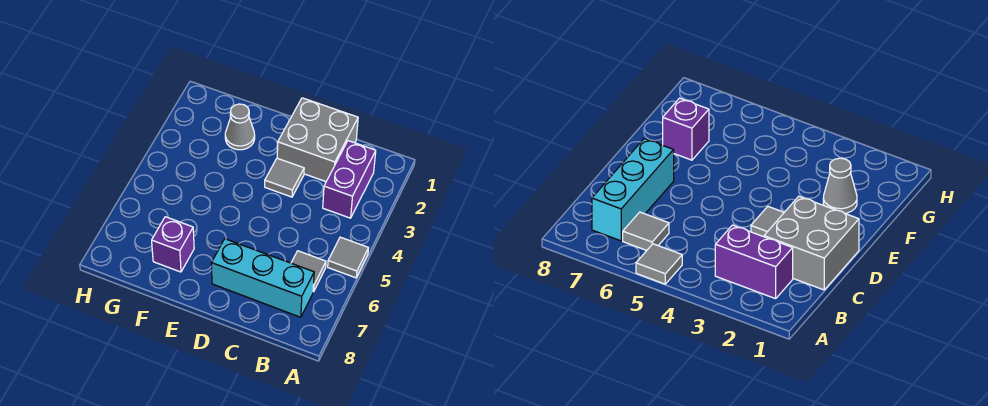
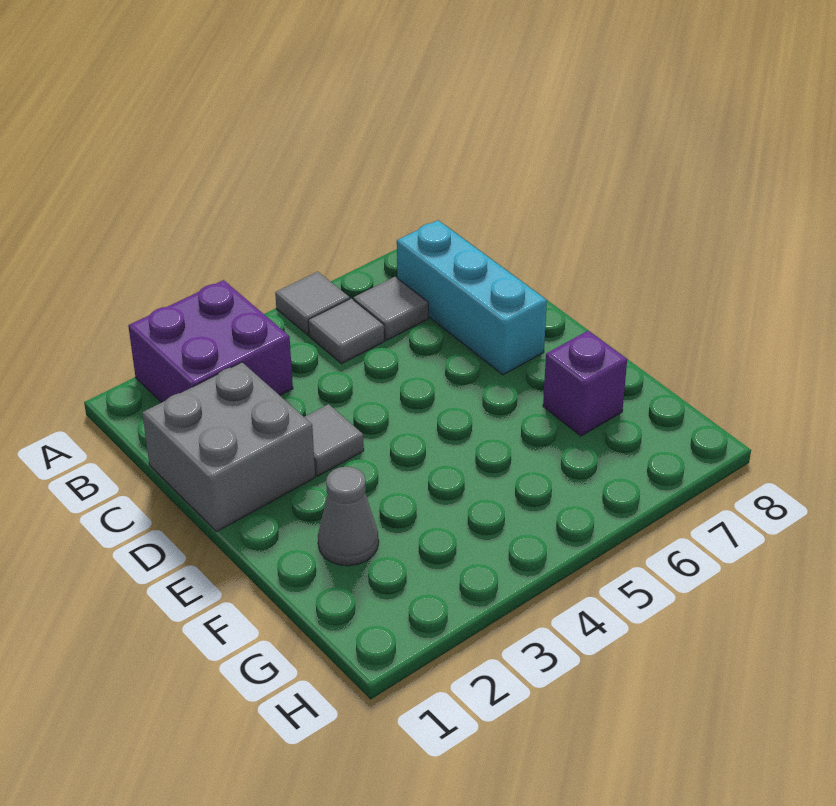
purple brick B2:B3 level 1 -> purple brick A2:B3 level 1
none -> grey tile B5 level 1

